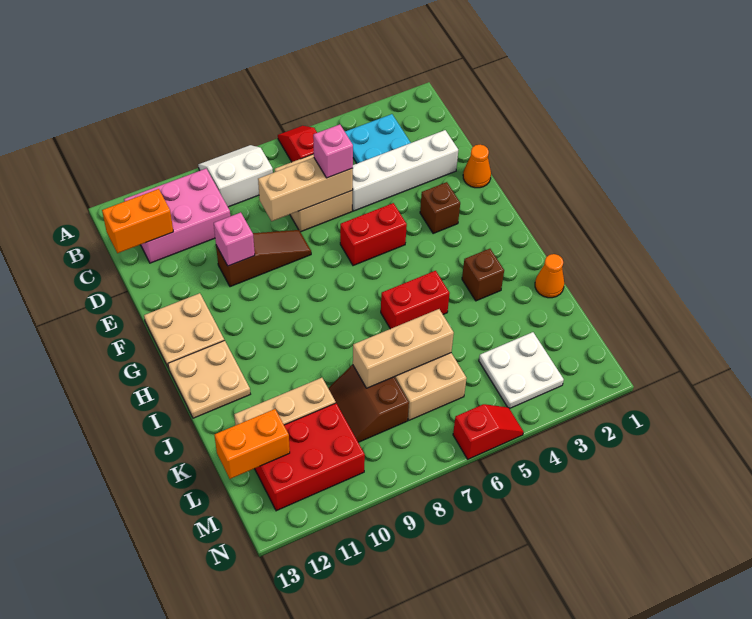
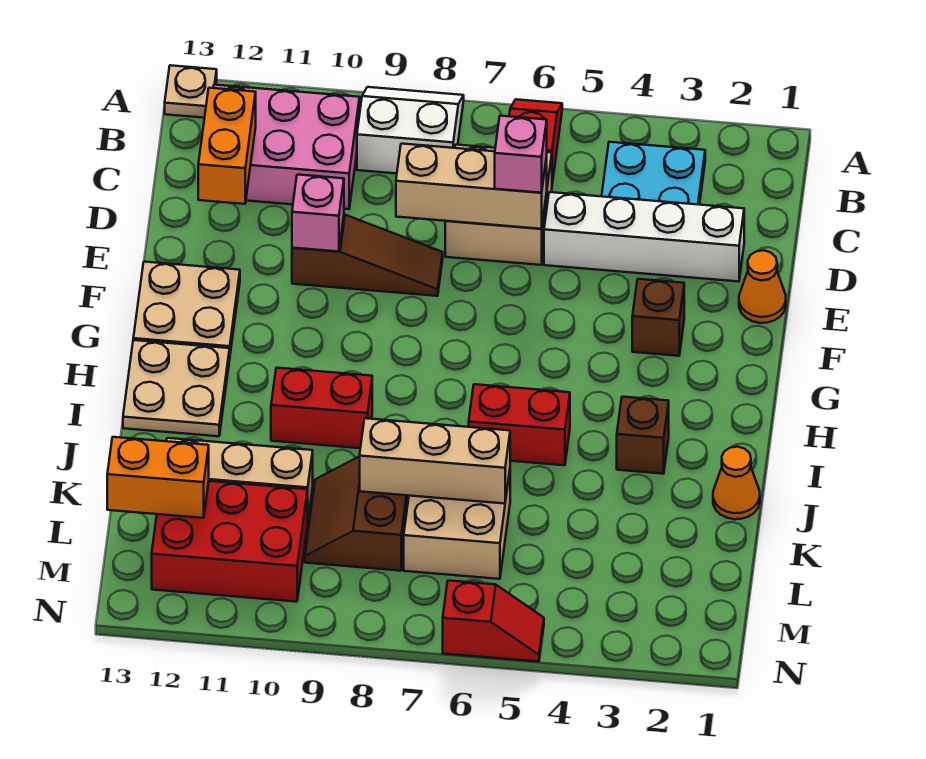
none -> tan plate A13 level 1
orange brick C12:C13 level 2 -> orange brick C12:D12 level 2
red brick F5:F6 level 1 -> red brick I9:I10 level 1
white plate L3:M4 level 1 -> none

